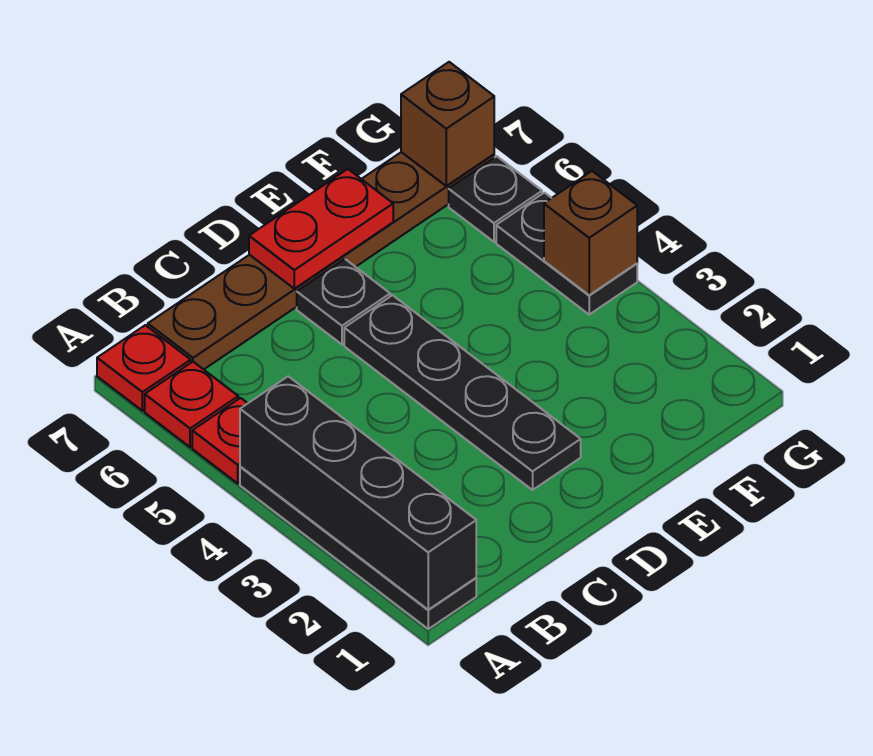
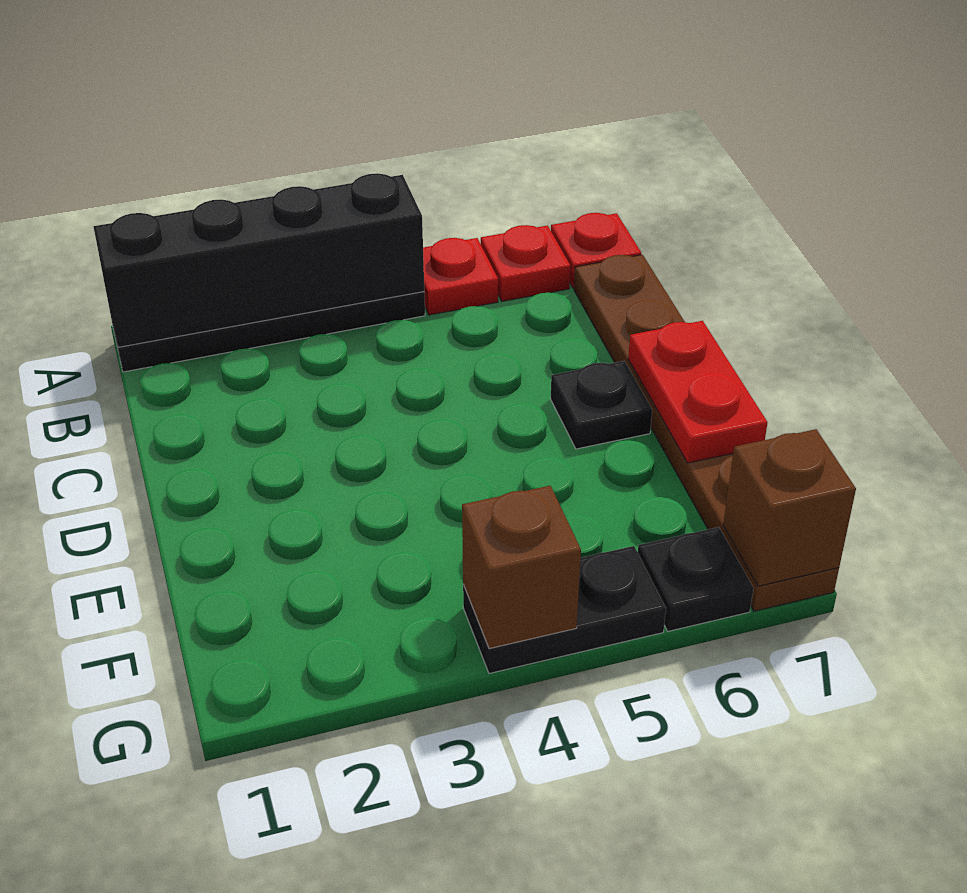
black plate D2:D5 level 1 -> none

